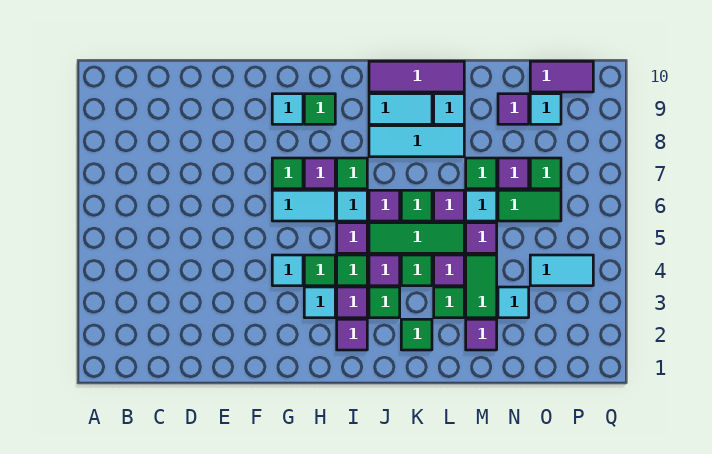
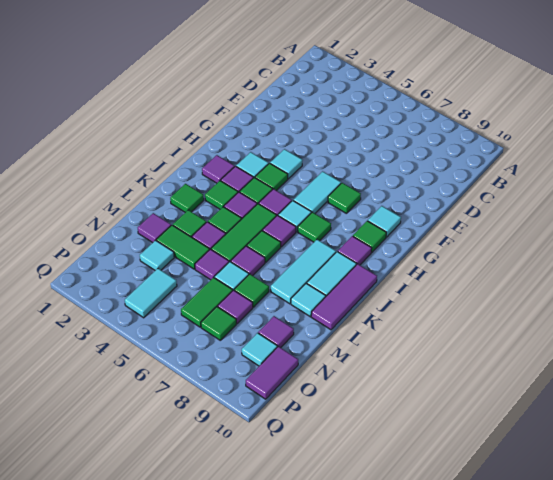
purple tile H7 level 1 -> purple tile I9 level 1

